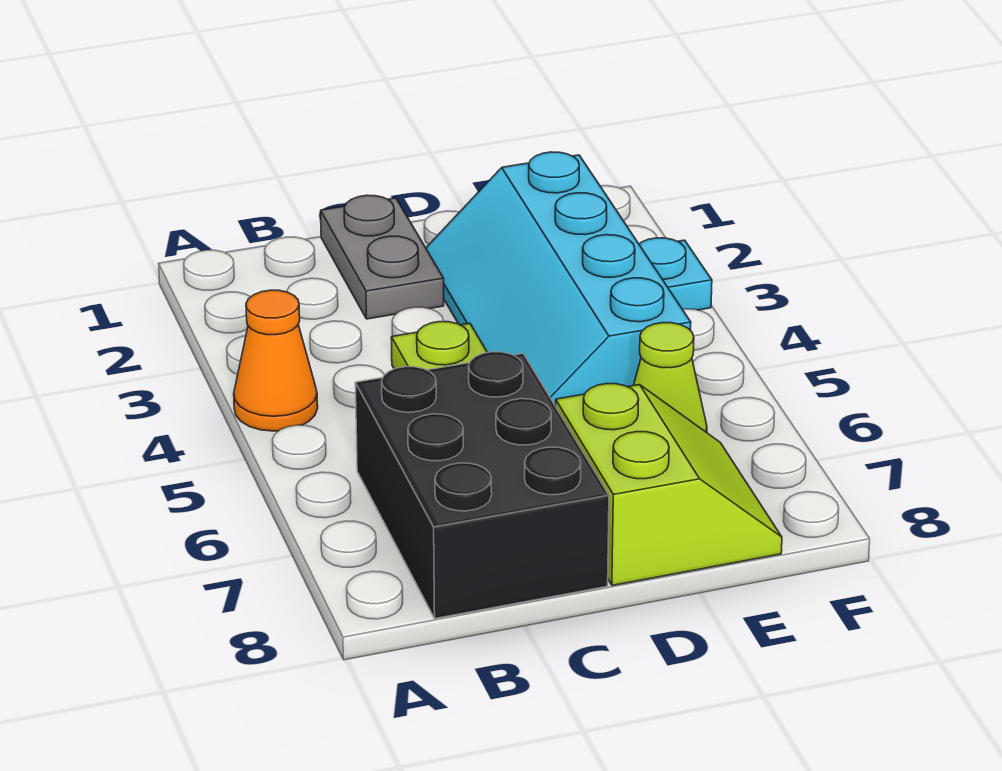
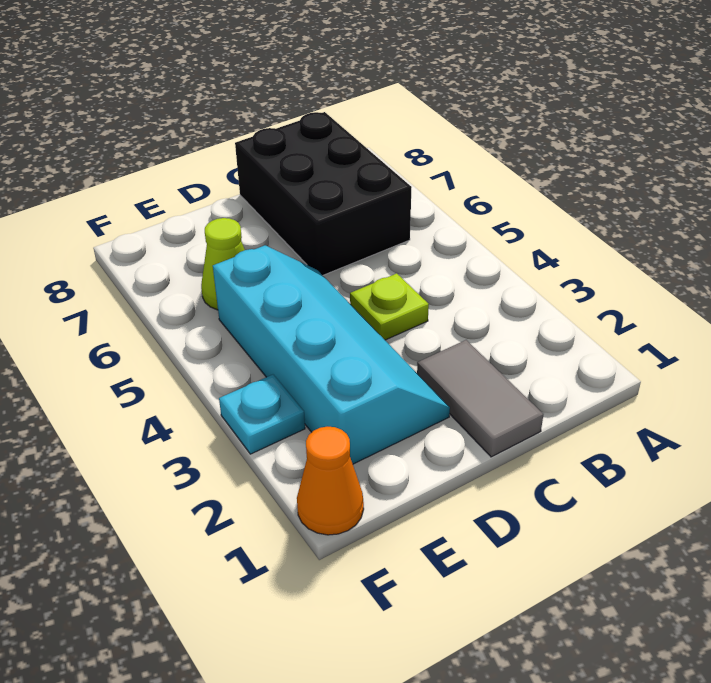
orange cone A4 level 1 -> orange cone F1 level 1
grey plate C1:C2 level 1 -> grey tile C1:C2 level 1
lime slope D7:E8 level 1 top D -> none

